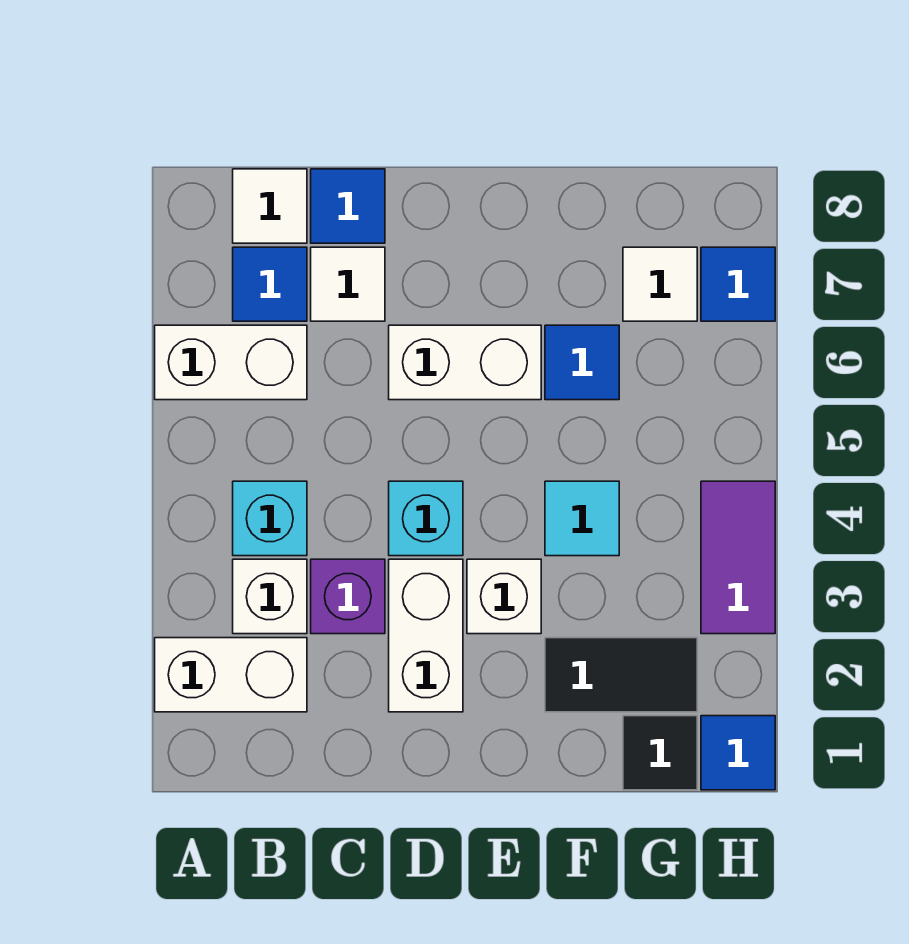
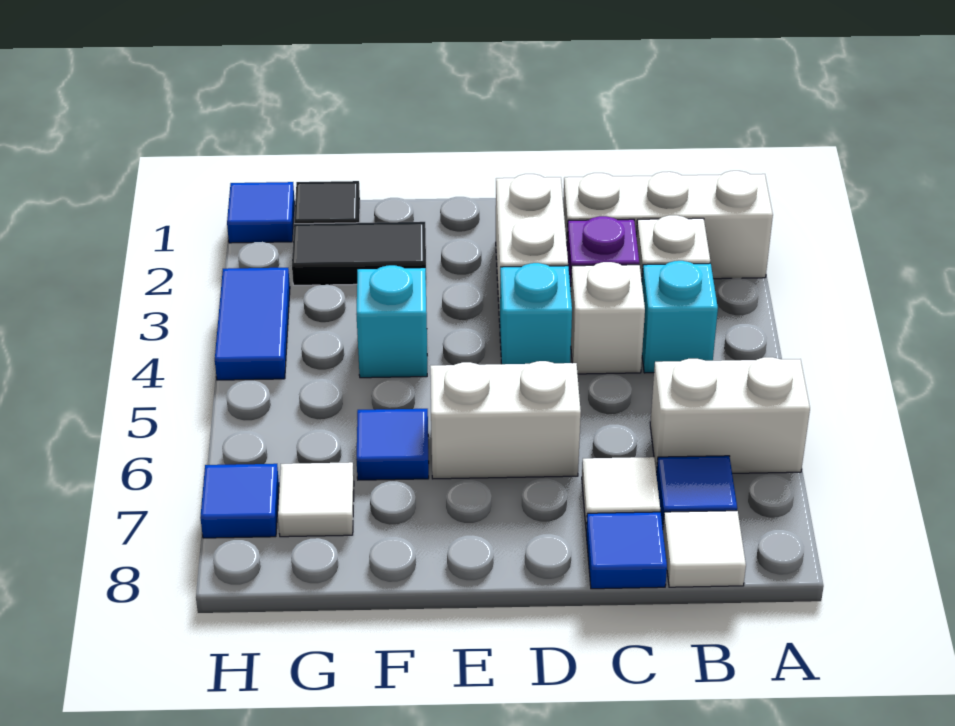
white brick A2:B2 level 1 -> white brick A2:C2 level 1
white brick E3 level 1 -> white brick C4 level 1
cyan tile F4 level 1 -> cyan brick F4 level 1
purple tile H3:H4 level 1 -> blue tile H3:H4 level 1

